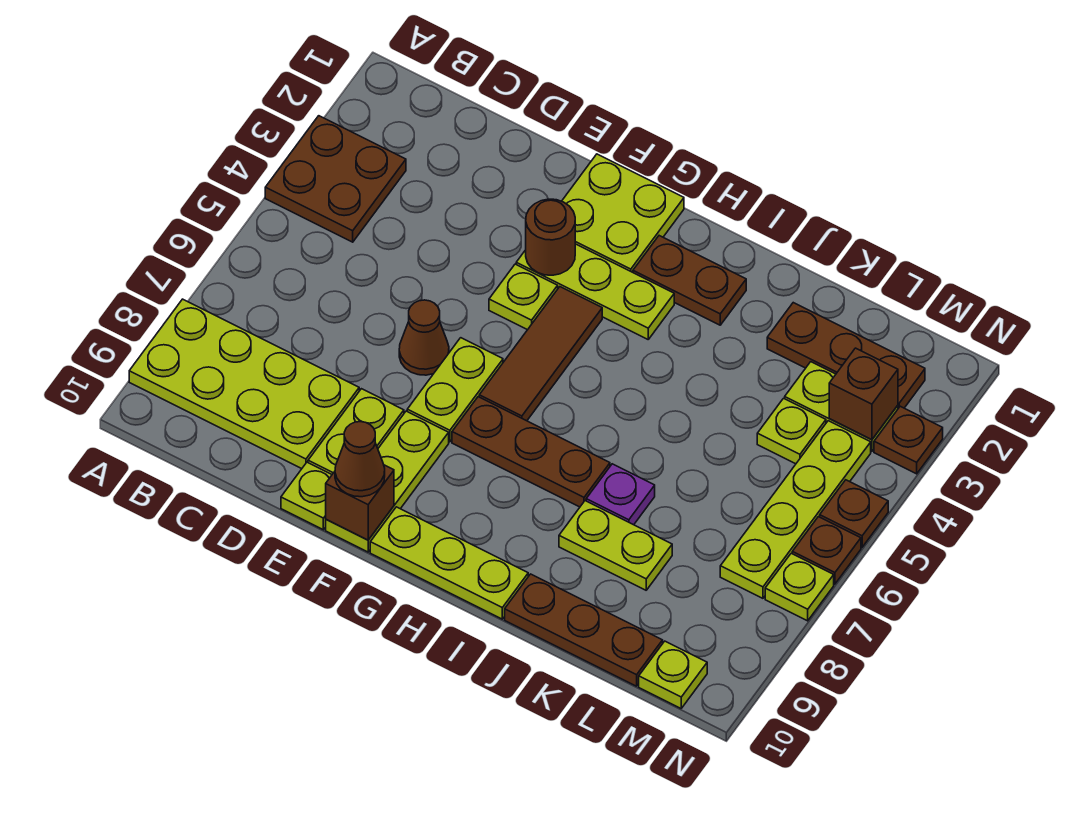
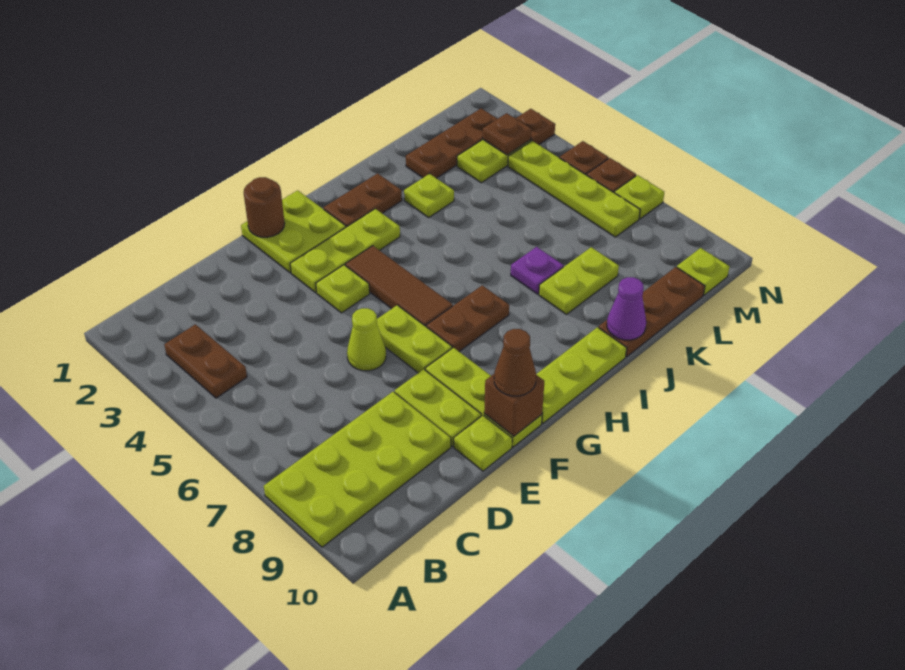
brown plate A3:B4 level 1 -> brown plate B3:B4 level 1
brown cone E6 level 1 -> lime cone E6 level 1
brown round brick F3 level 2 -> brown round brick F1 level 2
brown plate G7:I7 level 1 -> brown plate G7:H7 level 1
none -> purple cone J10 level 2
lime plate L4 level 1 -> lime plate J3 level 1
brown brick M3 level 2 -> brown plate M3 level 2

